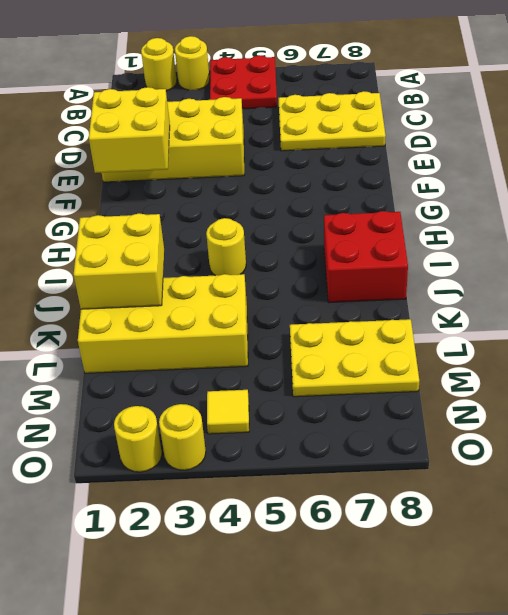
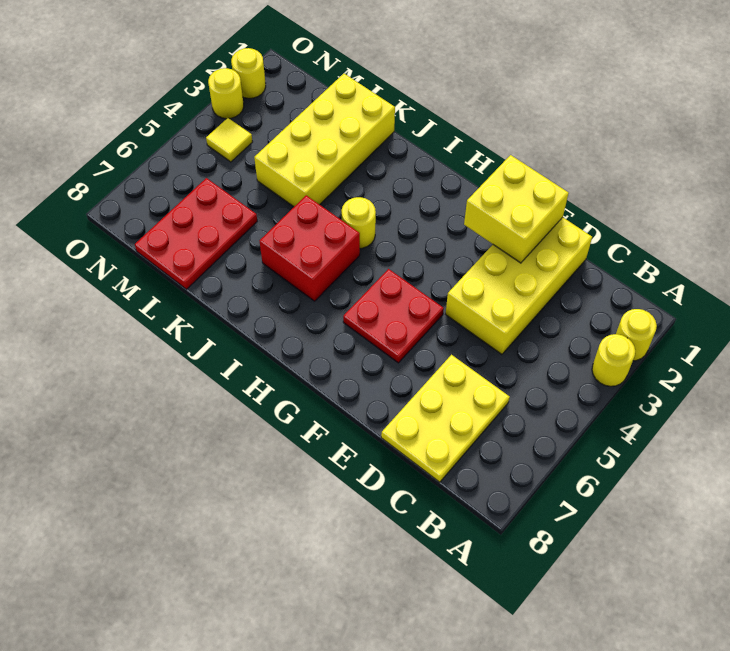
red plate A4:B5 level 1 -> red plate F5:G6 level 1
red brick I7:J8 level 1 -> red brick I5:J6 level 1
yellow brick J1:K2 level 2 -> none
yellow plate L6:M8 level 1 -> red plate L6:M8 level 1

